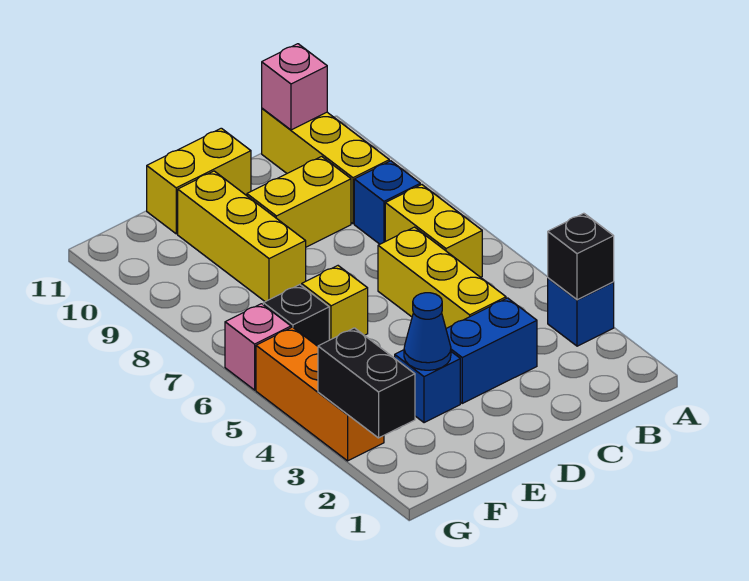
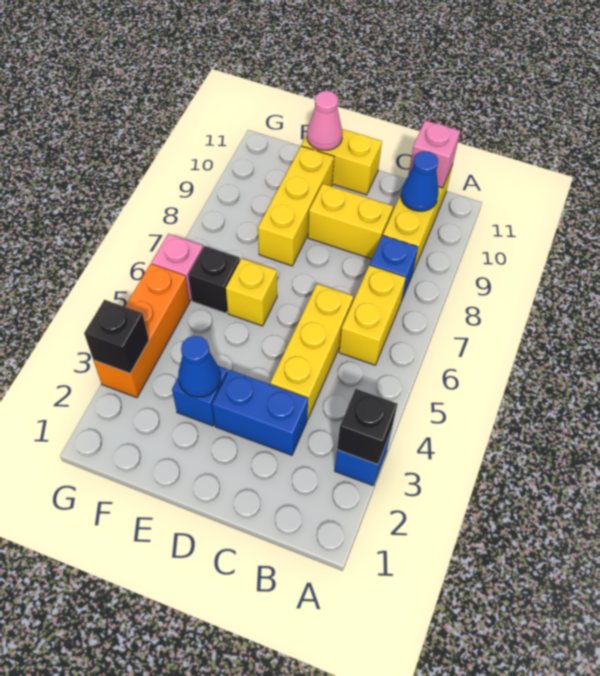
none -> blue cone B10 level 2
none -> pink cone E11 level 2
black brick G2:G3 level 2 -> black brick G3 level 2

